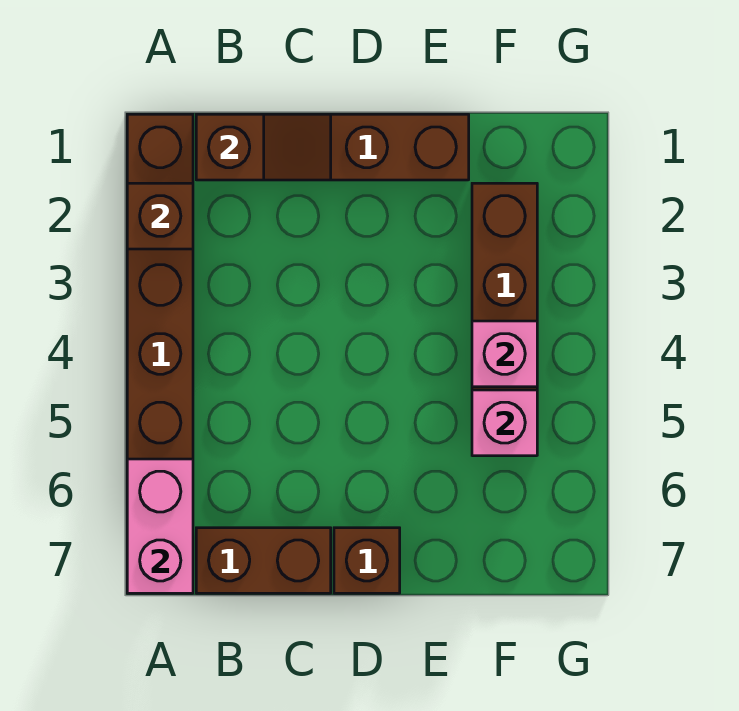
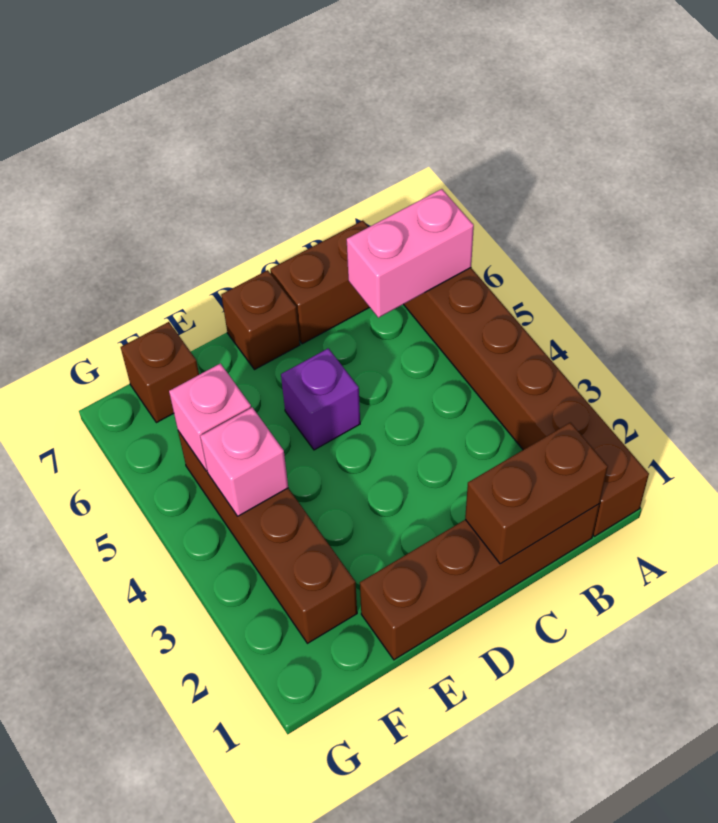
brown brick A2 level 2 -> brown brick F7 level 1
pink brick A6:A7 level 2 -> pink brick A6:B6 level 2
brown slope B1:C1 level 2 top B -> brown brick B1:C1 level 2
none -> purple brick D5 level 1

